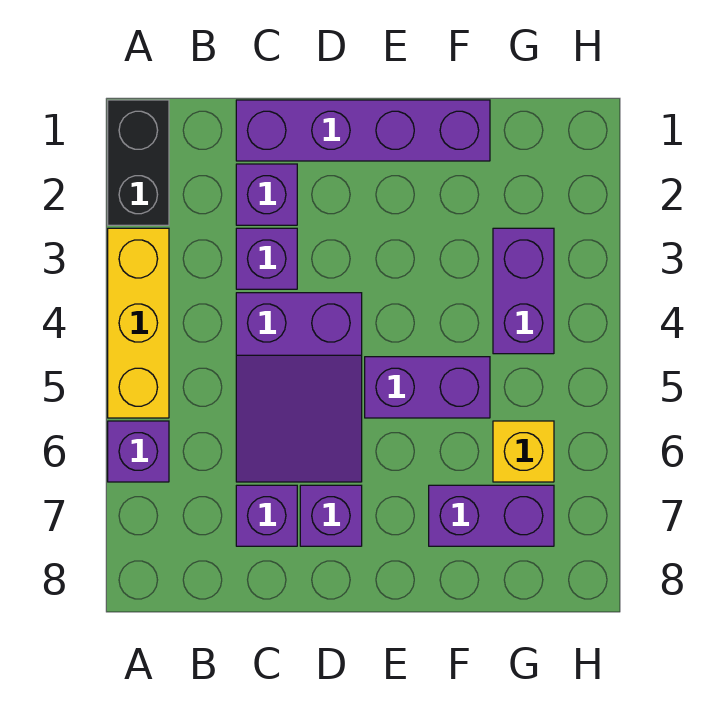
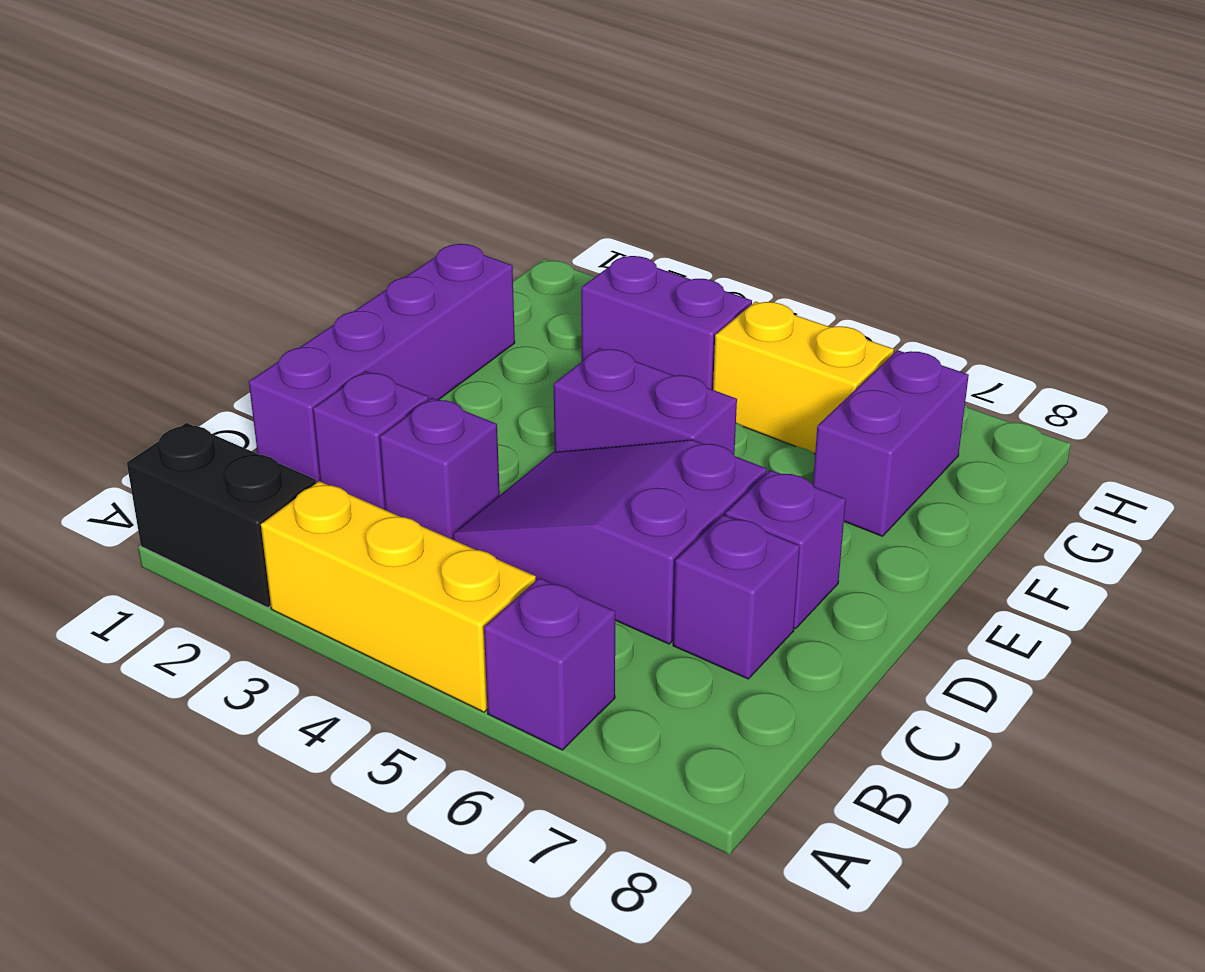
purple slope C4:D6 level 1 top 4 -> purple slope C4:D6 level 1 top 6
purple brick E5:F5 level 1 -> purple brick E4:E5 level 1
yellow brick G6 level 1 -> yellow brick G5:G6 level 1

